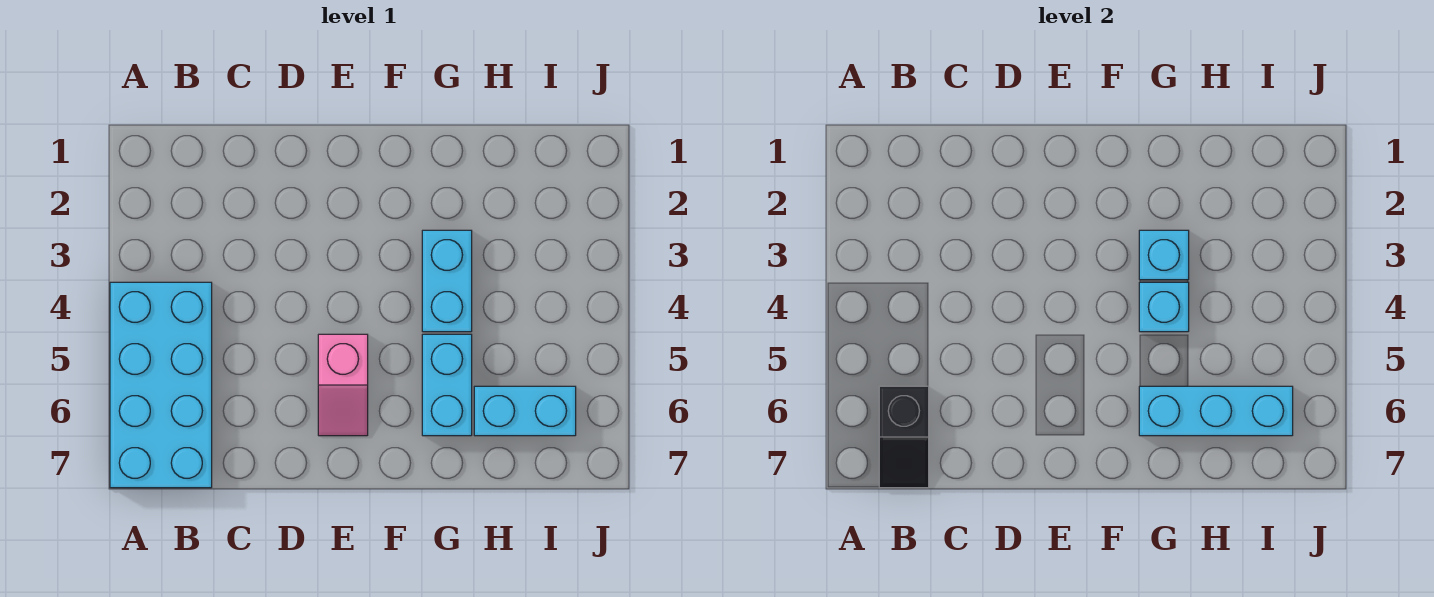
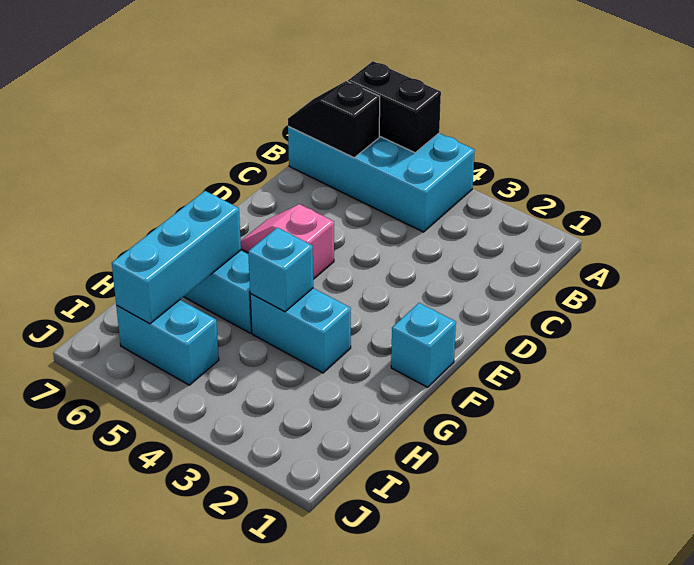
none -> black brick A5:A6 level 2
cyan brick G3 level 2 -> cyan brick F1 level 1
cyan brick H6:I6 level 1 -> cyan brick I5:I6 level 1

